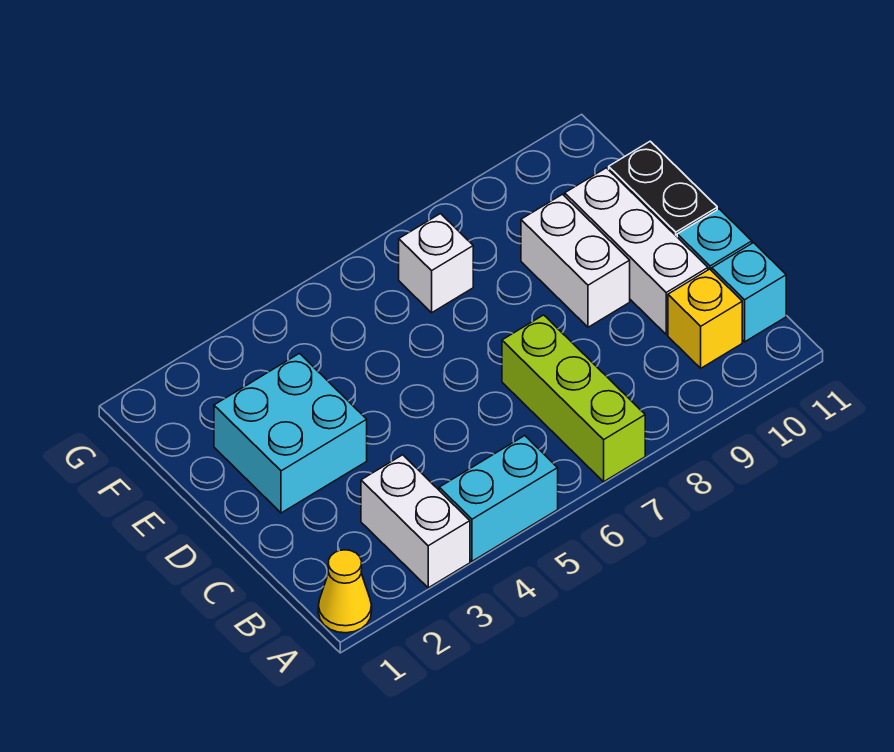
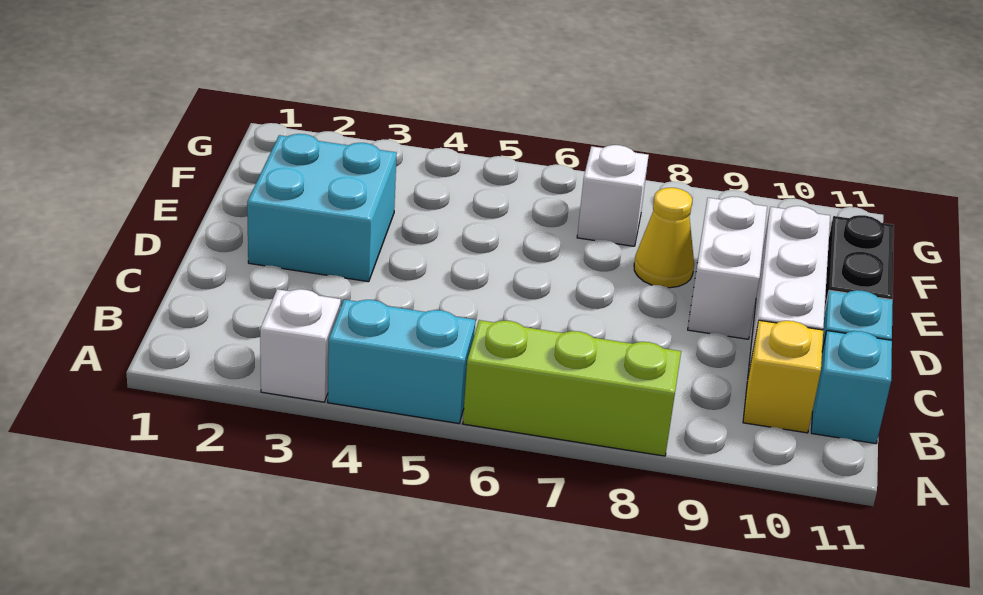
yellow cone A1 level 1 -> yellow cone E8 level 1
white brick A3:B3 level 1 -> white brick A3 level 1
lime brick A7:C7 level 1 -> lime brick A6:A8 level 1

